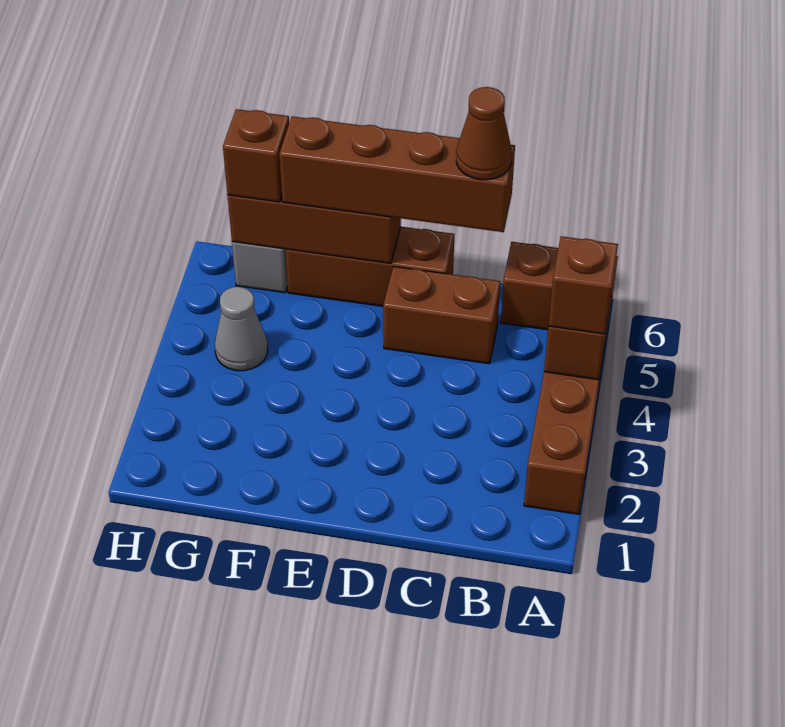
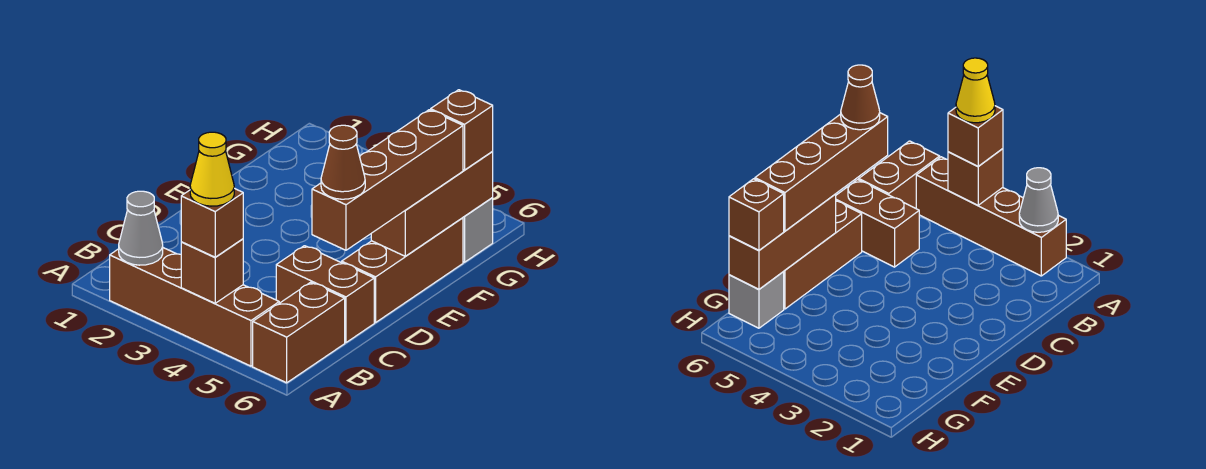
none -> yellow cone A4 level 4
brown brick C5:D5 level 1 -> brown brick C5:C6 level 1
grey cone G4 level 1 -> grey cone A2 level 2

